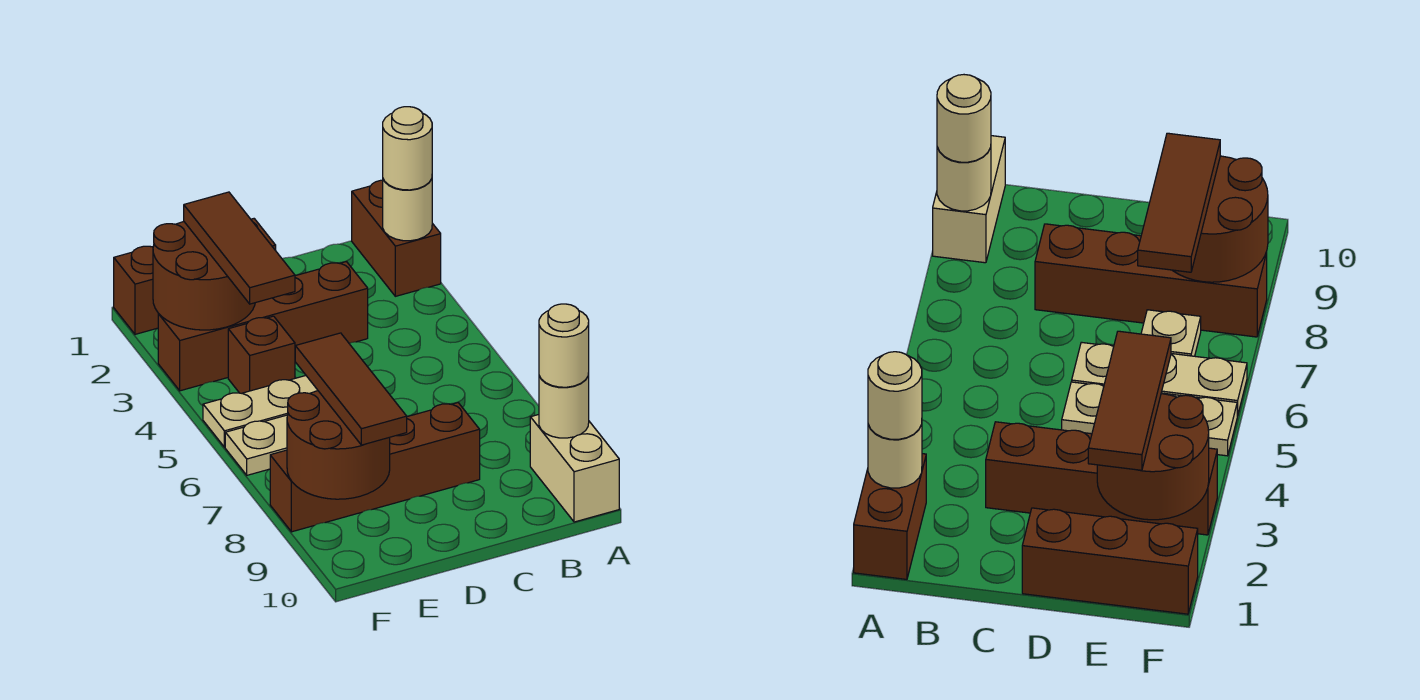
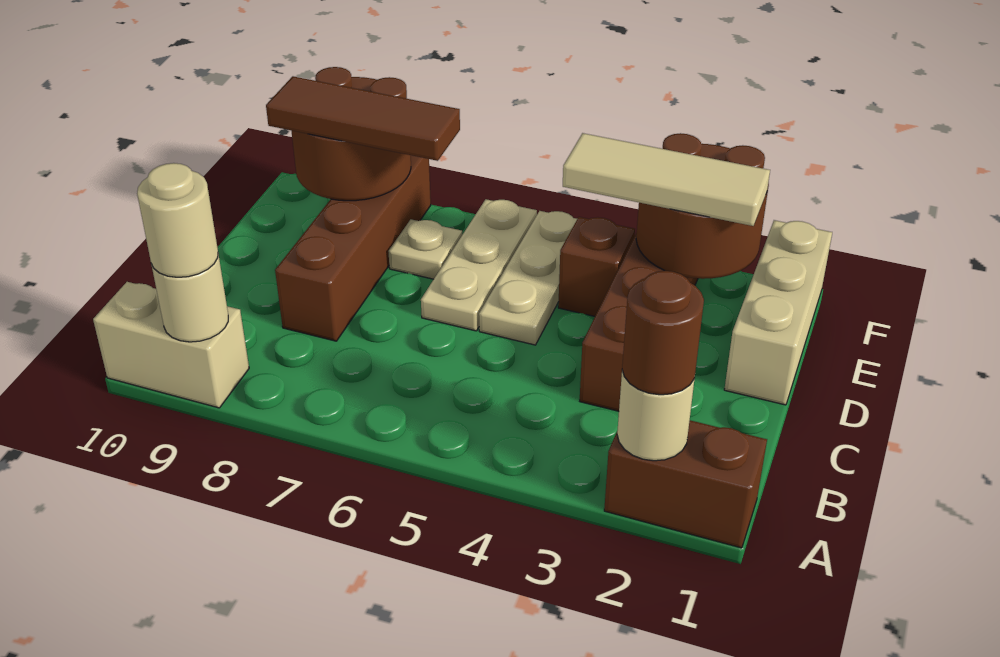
tan round brick A2 level 3 -> brown round brick A2 level 3
brown brick D1:F1 level 1 -> tan brick D1:F1 level 1
brown tile E2:E4 level 3 -> tan tile E2:E4 level 3

